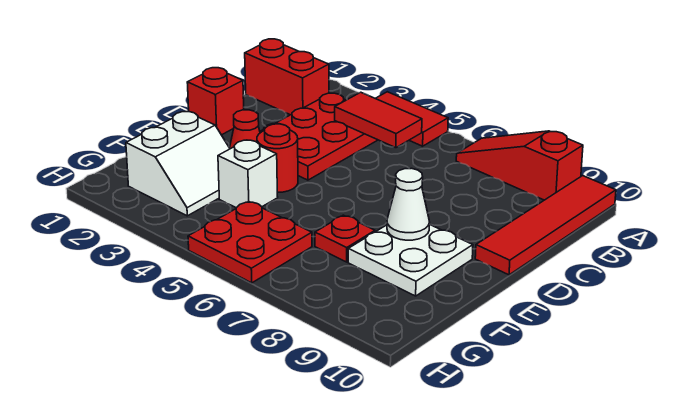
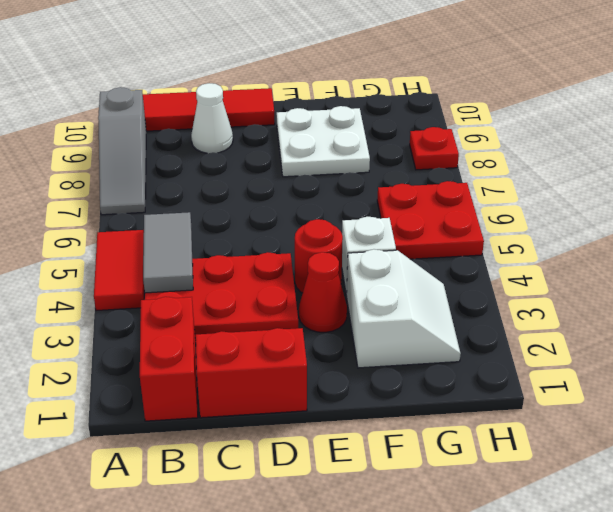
red slope A7:A9 level 1 top 9 -> grey slope A7:A9 level 1 top 9
red tile B4:B5 level 2 -> grey tile B4:B5 level 2
red brick D1 level 1 -> red brick C1:D1 level 1
white cone E8 level 2 -> white cone C9 level 1
white slope F2:G3 level 1 top 2 -> white slope F2:G3 level 1 top F
red plate F7 level 1 -> red plate H8 level 1

